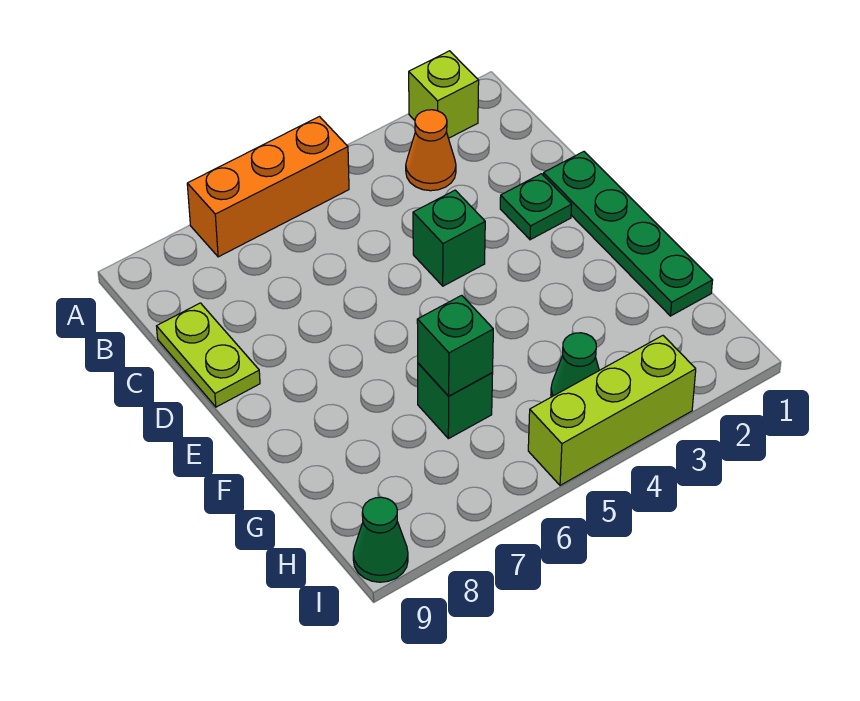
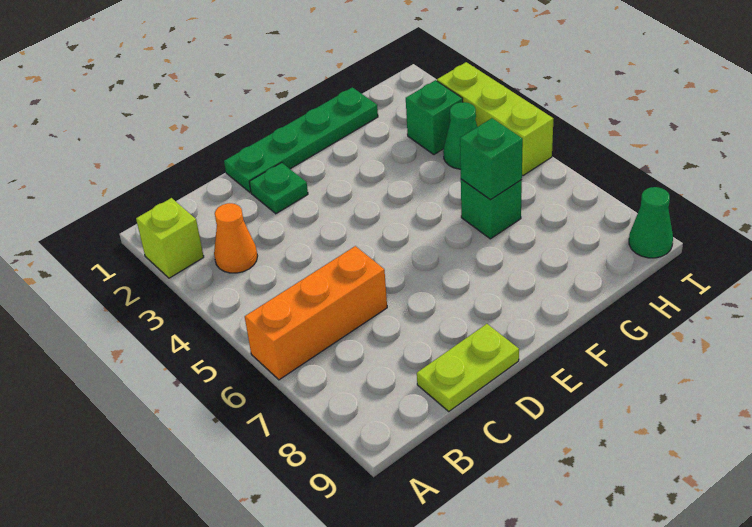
orange brick A5:A7 level 1 -> orange brick A6:C6 level 1
green brick D4 level 1 -> green brick H3 level 1

